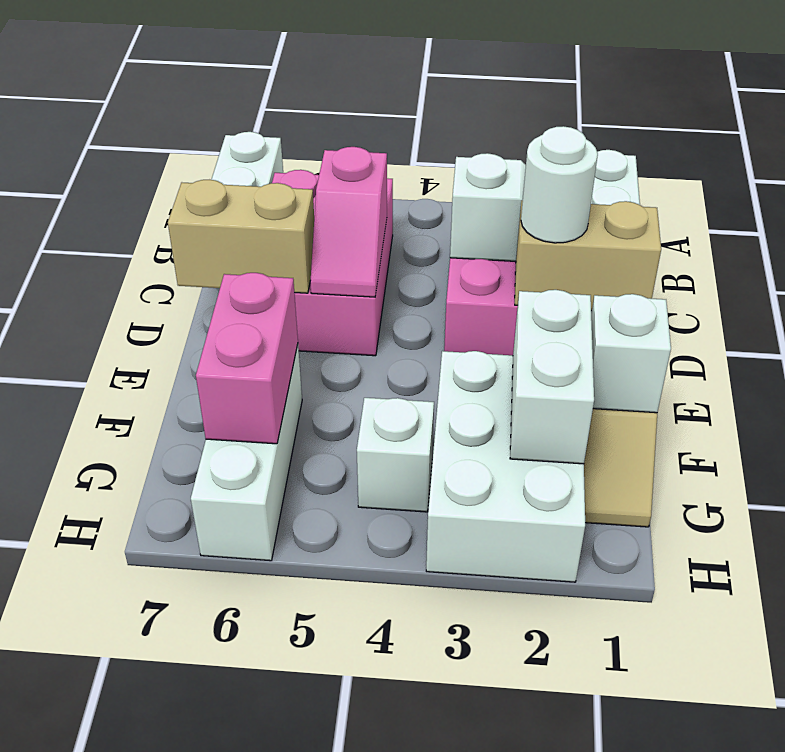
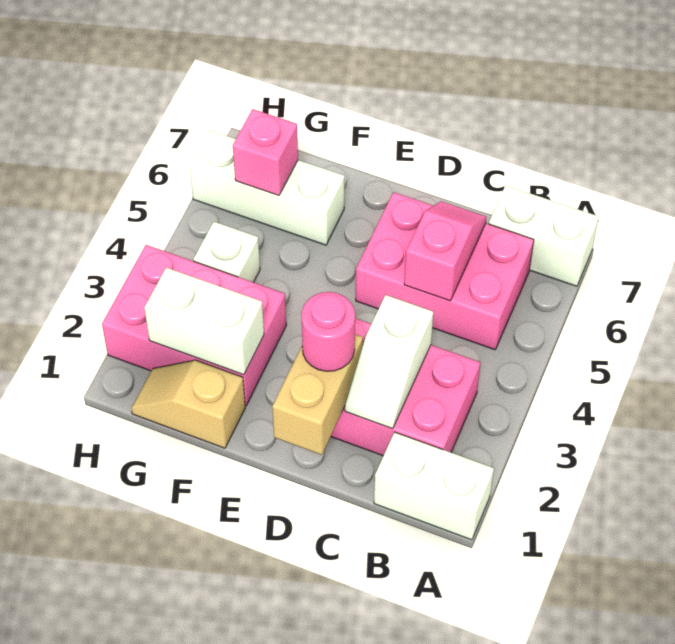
pink slope C5:D5 level 2 top C -> pink slope C5:C6 level 2 top 5
white round brick D2 level 3 -> pink round brick D2 level 3
tan brick D6:D7 level 2 -> none
white brick F1 level 2 -> none
white brick F2:H3 level 1 -> pink brick F2:H3 level 1
pink brick F6:G6 level 2 -> pink brick G6 level 2

